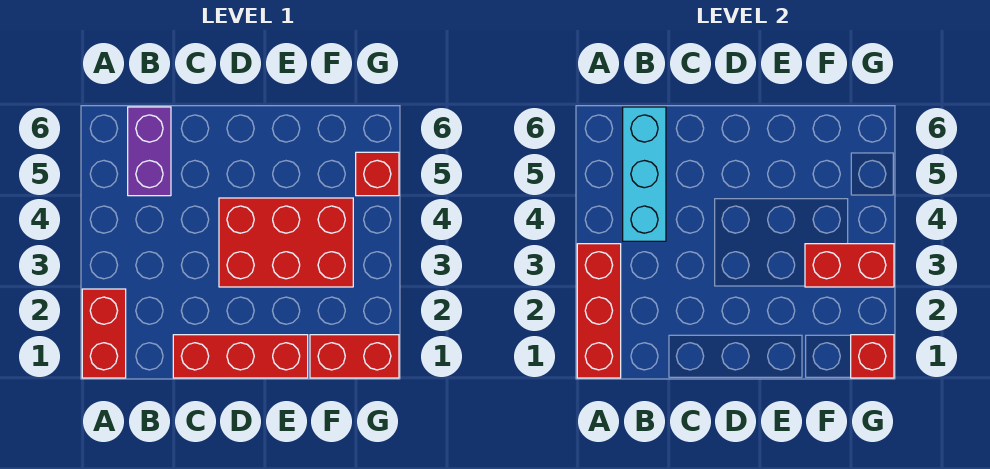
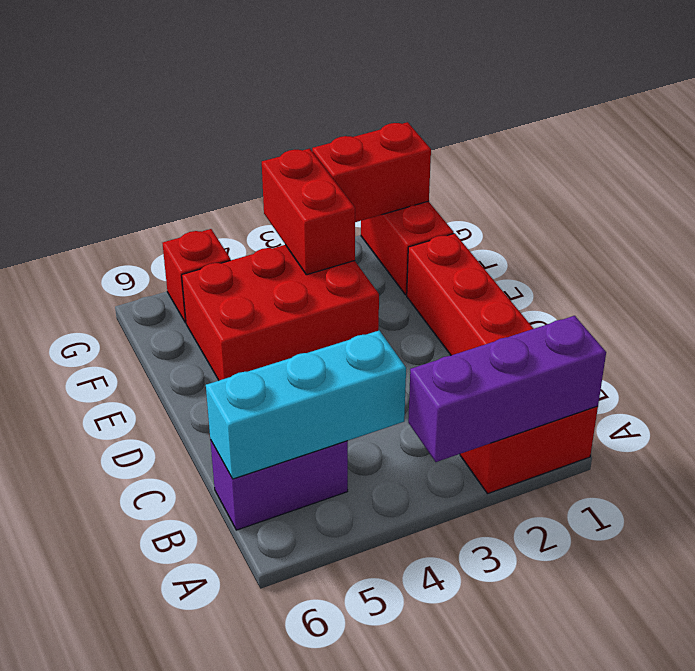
red brick A1:A3 level 2 -> purple brick A1:A3 level 2
red brick D3:F4 level 1 -> red brick E3:F5 level 1
red brick G1 level 2 -> red brick G1:G2 level 2

